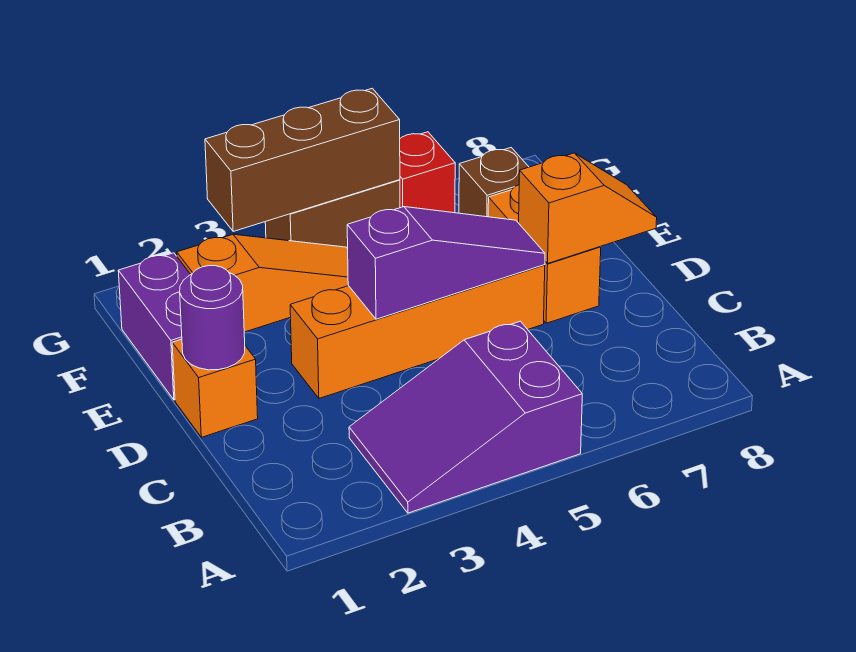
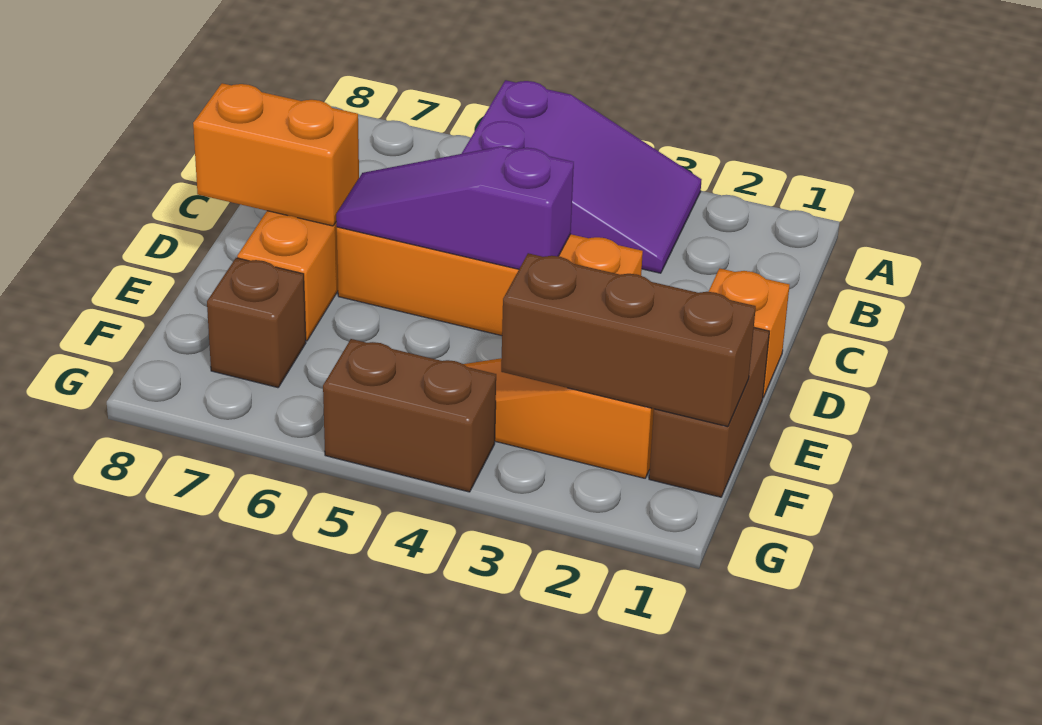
purple round brick D1 level 2 -> none
orange slope D7:D8 level 2 top 7 -> orange brick D7:D8 level 2
purple brick E1:F1 level 1 -> brown brick E1:F1 level 1
brown brick G3:G5 level 2 -> brown brick F1:F3 level 2
red brick G6 level 1 -> none

